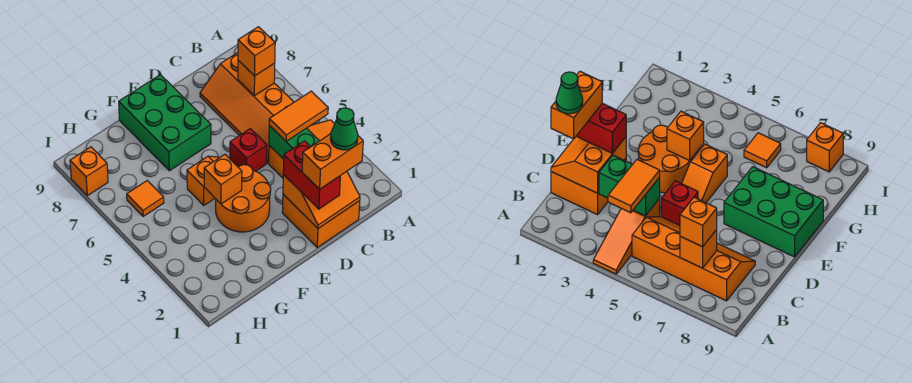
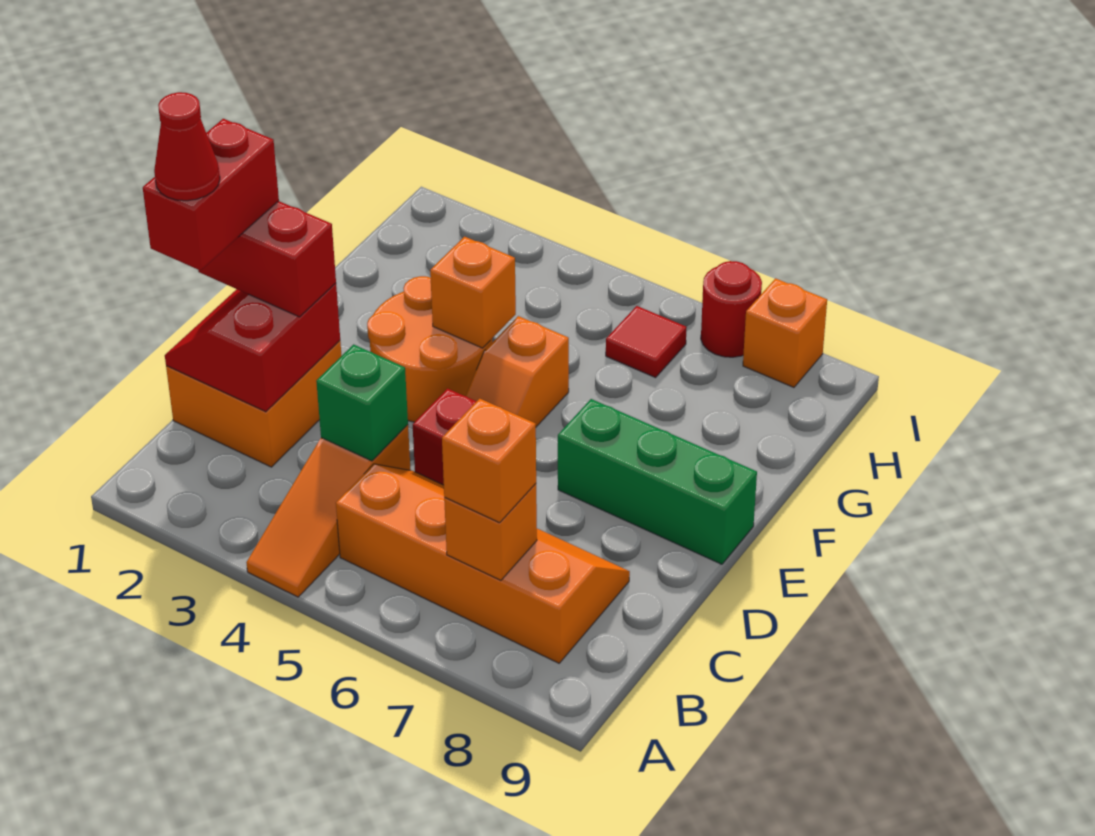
orange tile B4:C4 level 3 -> none
orange slope C1:D2 level 2 top 2 -> red slope C1:D2 level 2 top 2
orange brick C1:D1 level 4 -> red brick C1:D1 level 4
green cone C1 level 5 -> red cone C1 level 5
green brick C3:C4 level 2 -> green brick C4 level 2
green brick E7:F9 level 1 -> green brick E7:E9 level 1
orange tile H6 level 1 -> red tile H6 level 1
none -> red round brick I7 level 1

